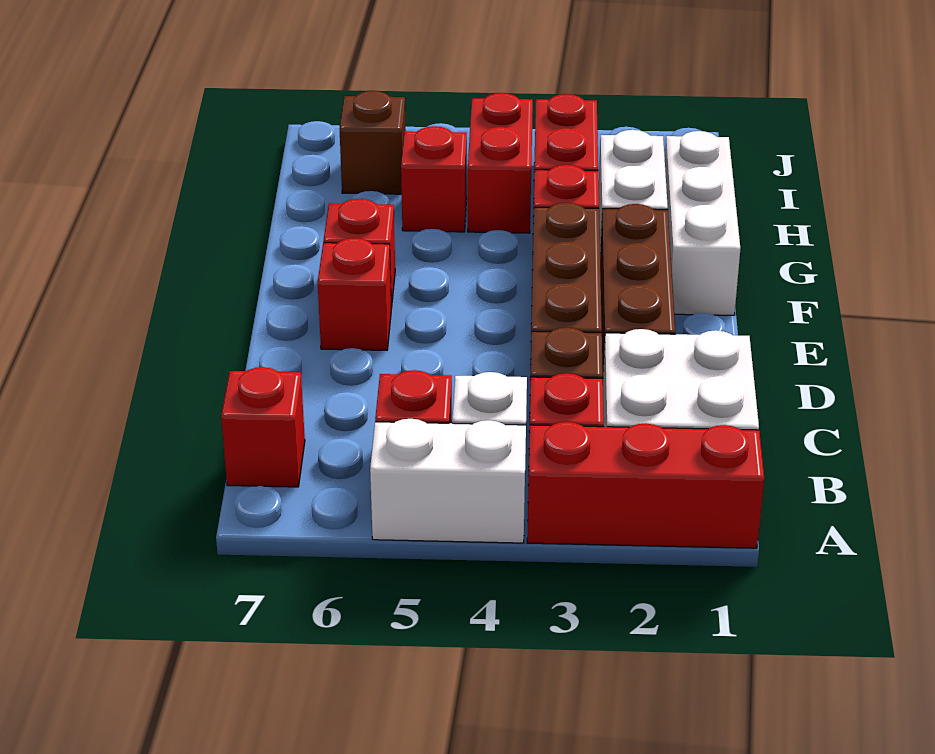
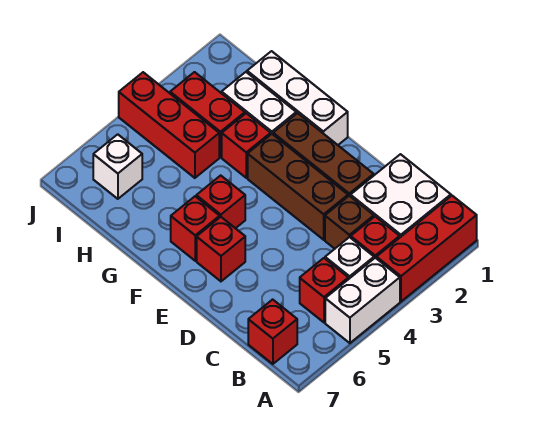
red brick H4:I4 level 1 -> red brick H4:J4 level 1
red brick H5 level 1 -> red brick F5 level 1
brown brick I6 level 1 -> white brick I6 level 1

